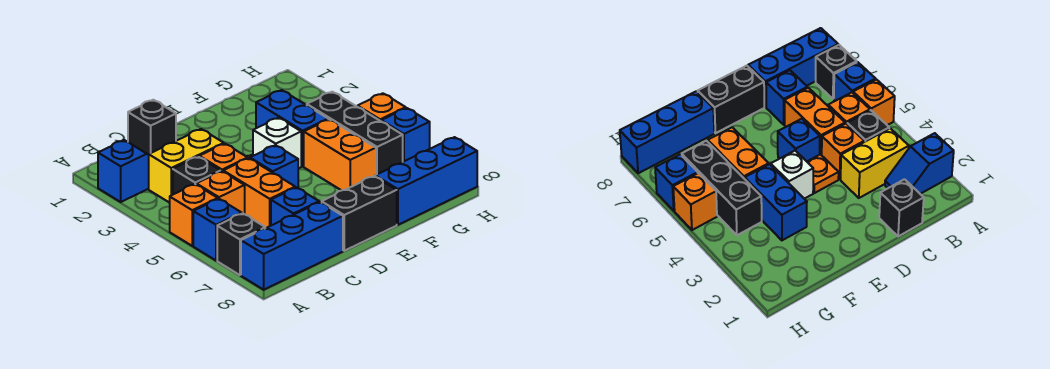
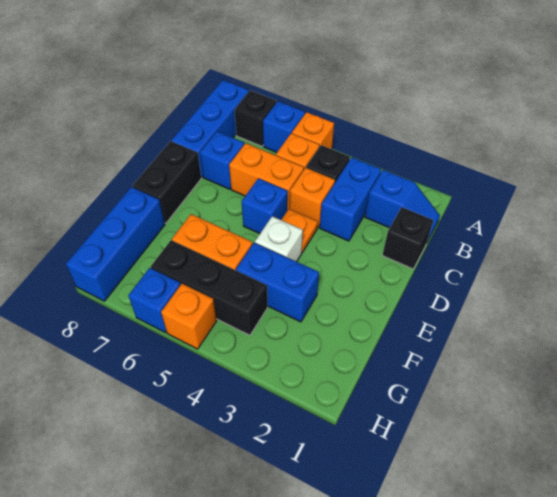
blue slope A2:B2 level 1 top A -> blue slope B1:B2 level 1 top 2
yellow brick B3:C3 level 1 -> blue brick B3:C3 level 1

